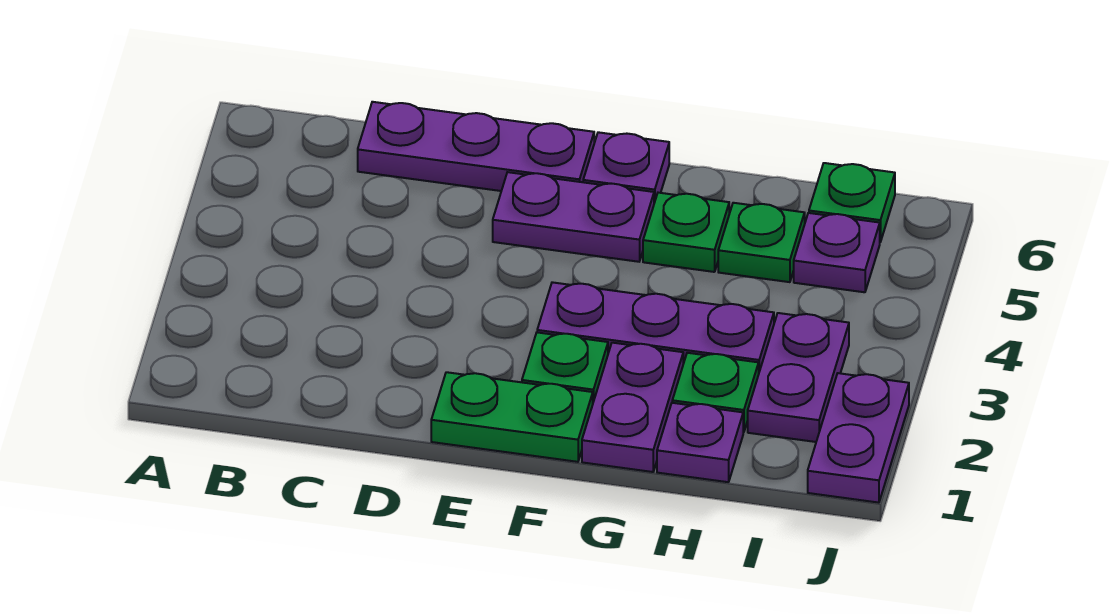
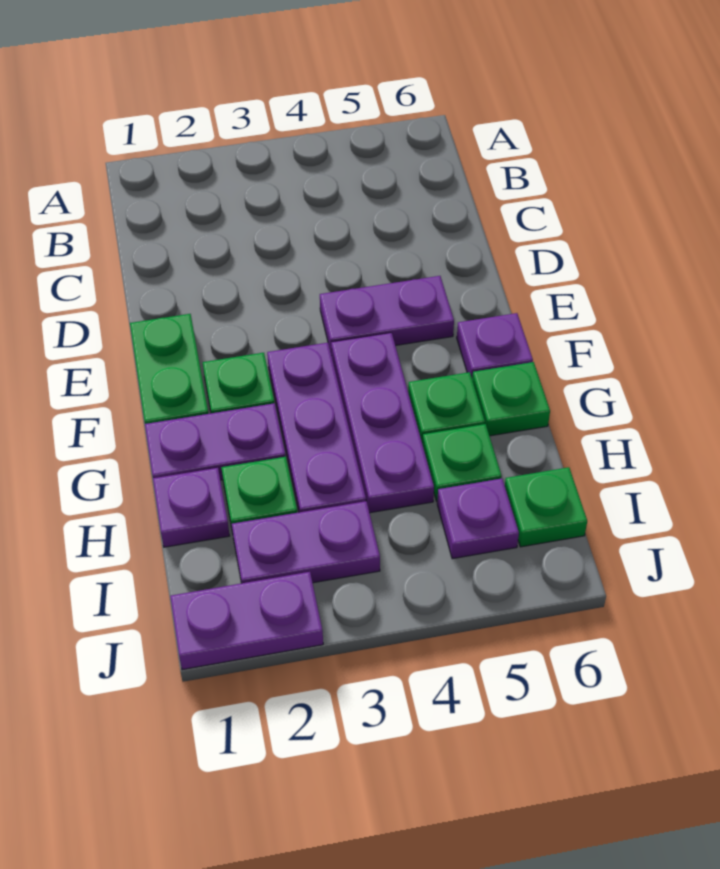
purple plate C6:E6 level 1 -> purple plate F4:H4 level 1
purple plate E5:F5 level 1 -> purple plate E4:E5 level 1
none -> green plate G6 level 1

